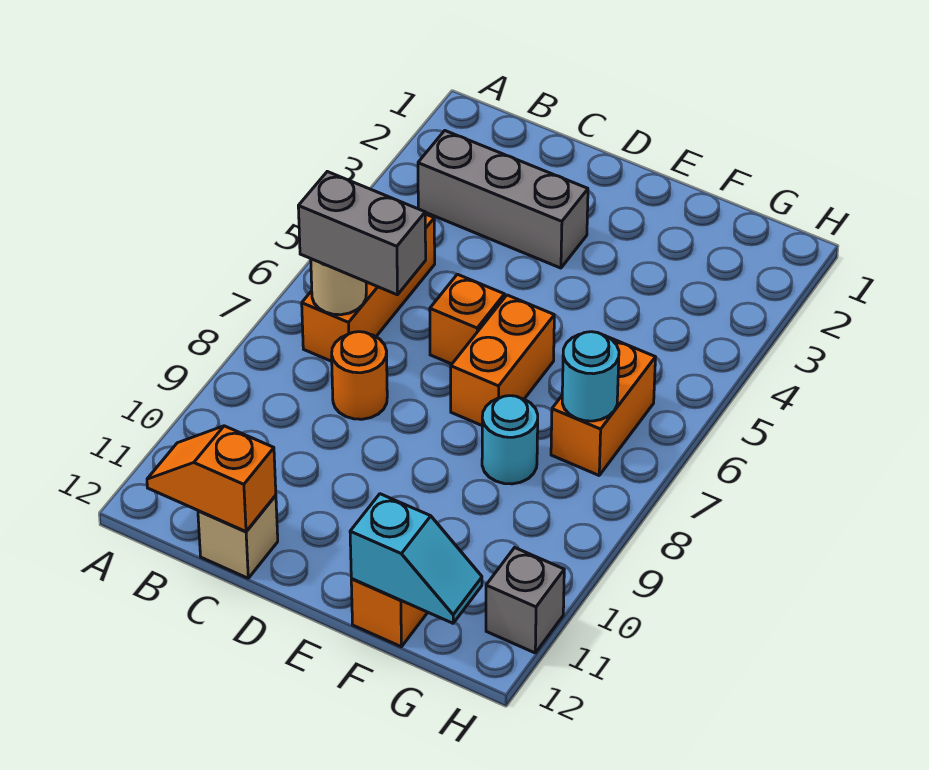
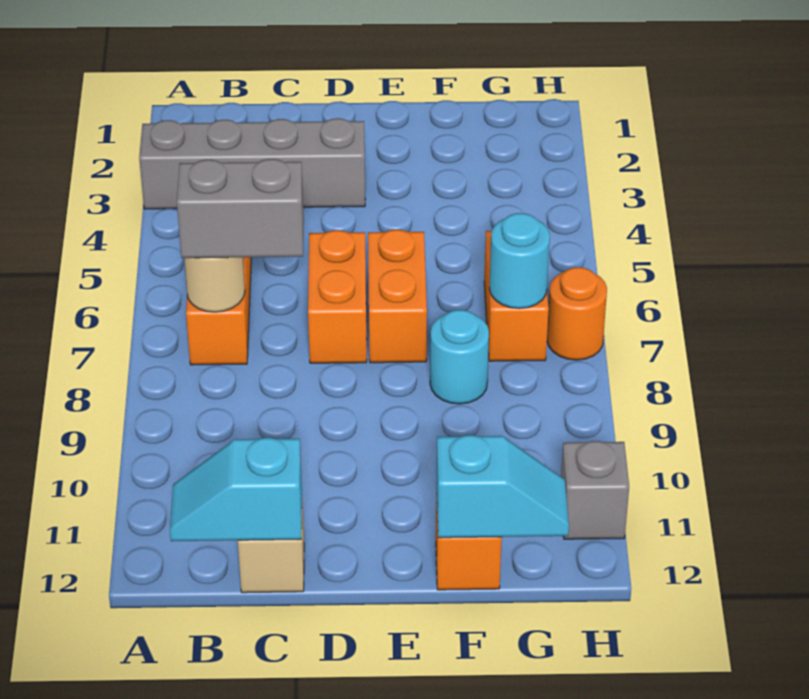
grey brick B3:D3 level 1 -> grey brick A3:D3 level 1
orange slope B12:C12 level 2 top C -> cyan slope B12:C12 level 2 top C
orange round brick C8 level 1 -> orange round brick H7 level 1
orange brick D6 level 1 -> orange brick D6:D7 level 1

